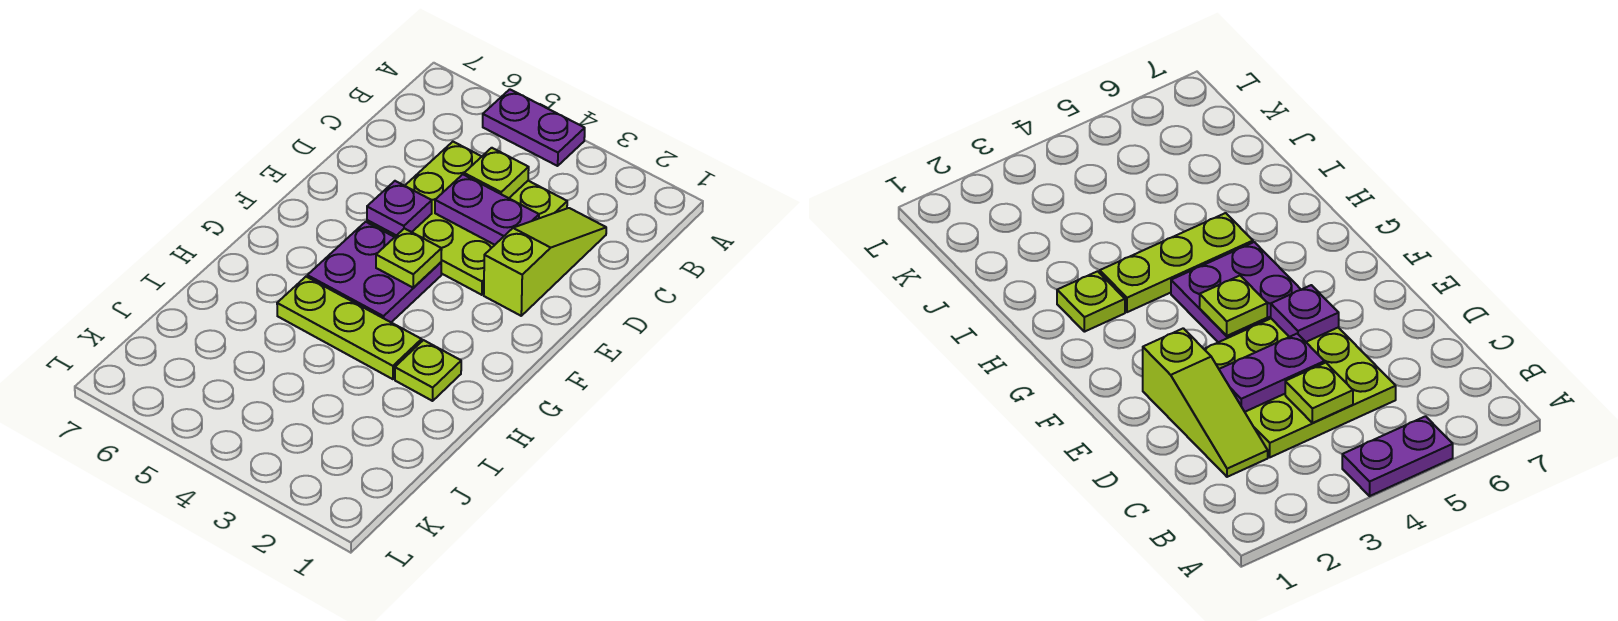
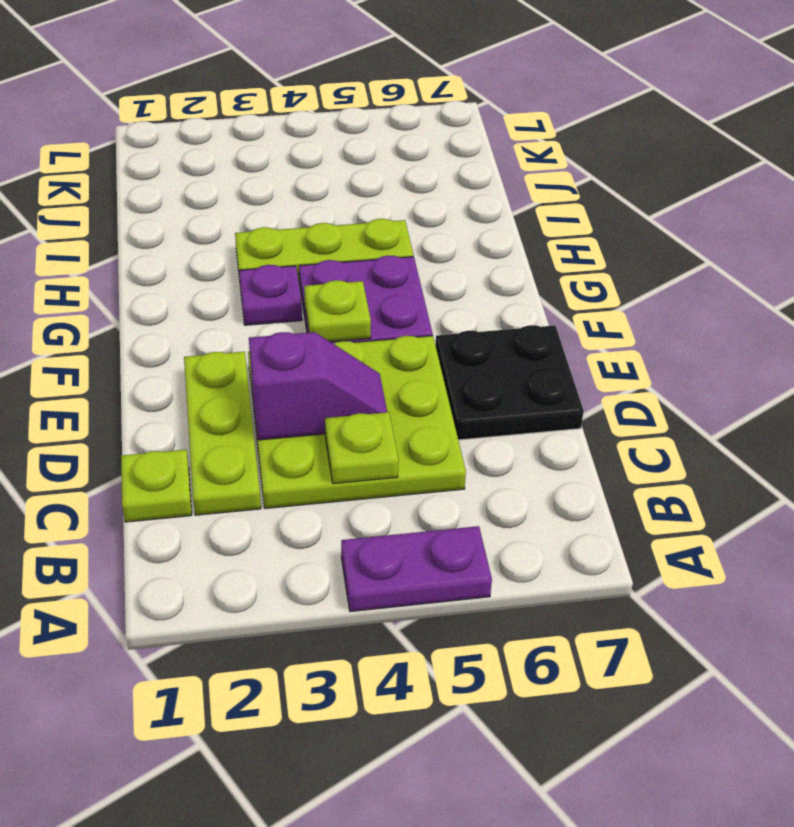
lime slope C2:E2 level 1 top E -> lime plate C2:E2 level 1
purple plate D3:D4 level 2 -> purple slope D3:D4 level 2 top 3
none -> black plate D6:E7 level 1
purple plate E5 level 2 -> purple plate G3 level 1
lime plate H2 level 1 -> lime plate C1 level 1

